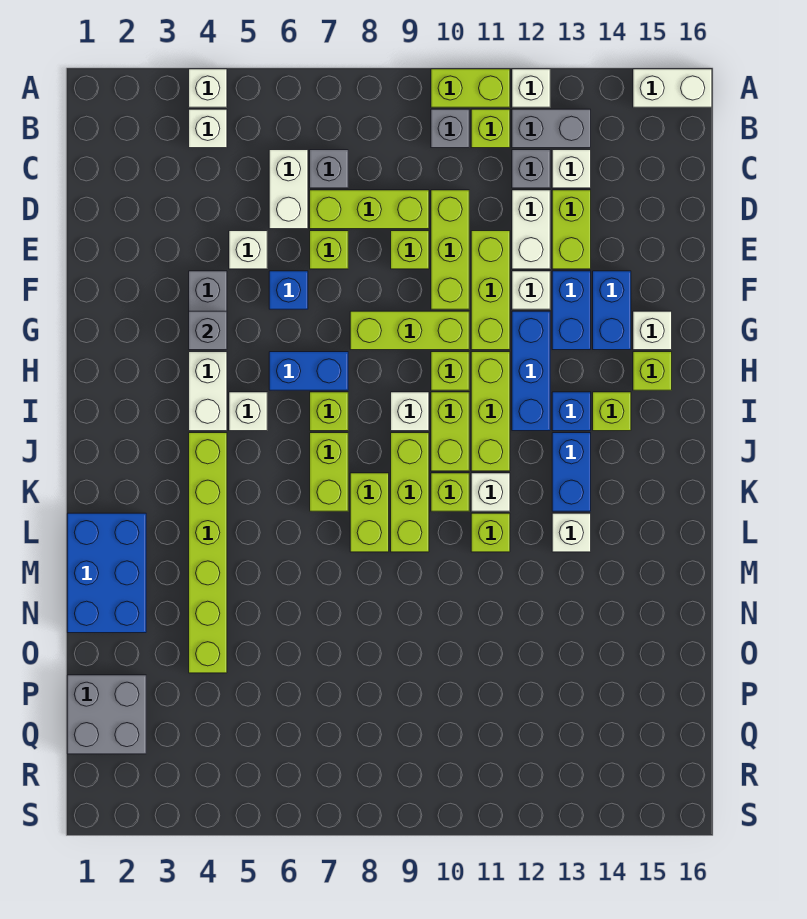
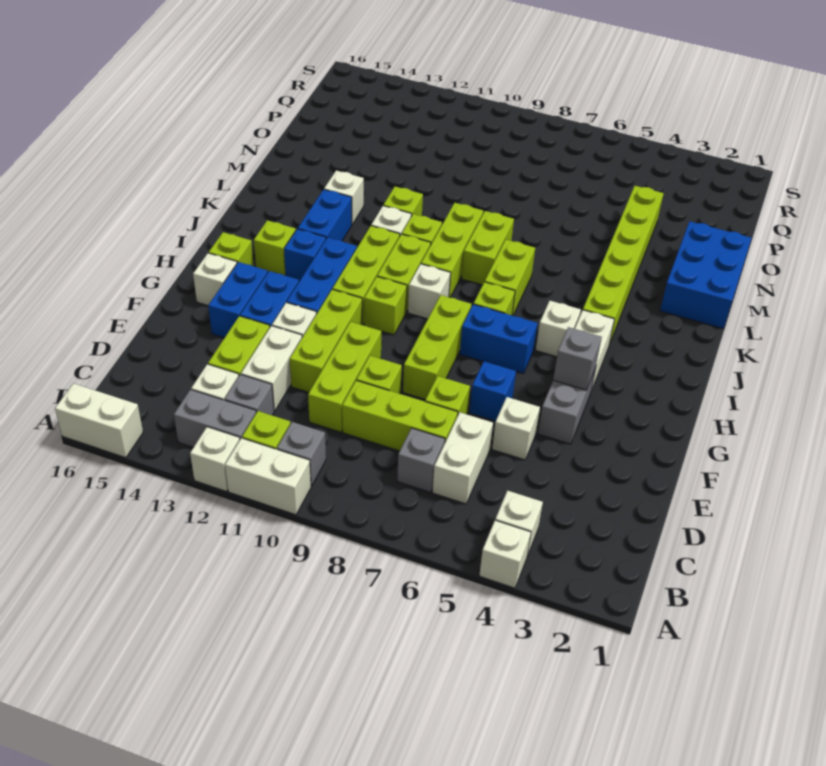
lime brick A10:A11 level 1 -> white brick A10:A11 level 1
lime brick G8:G10 level 1 -> lime brick F8:H8 level 1
grey brick P1:Q2 level 1 -> none

